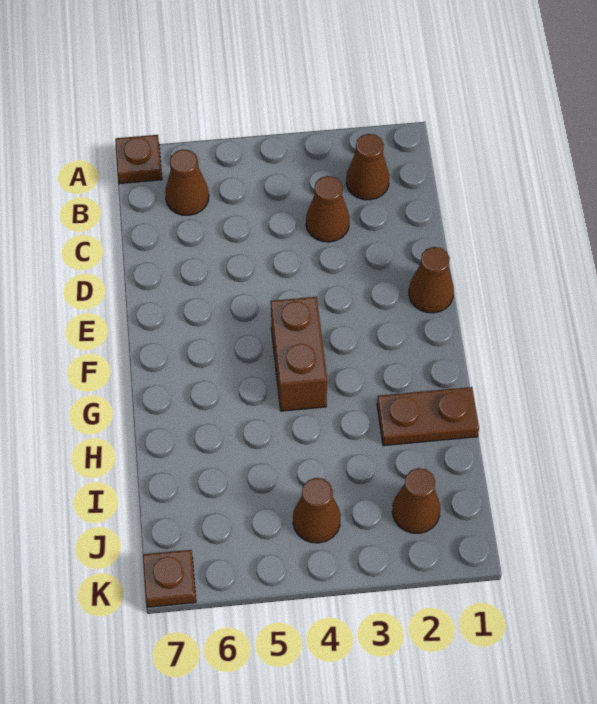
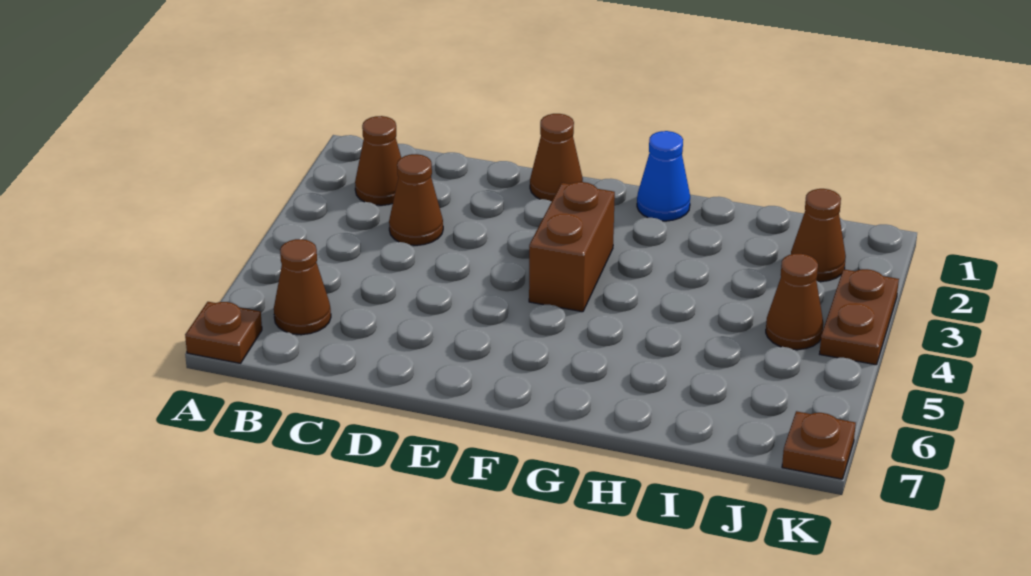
brown brick F4:G4 level 1 -> brown brick F3:F4 level 1
none -> blue cone G1 level 1
brown plate H1:H2 level 1 -> brown plate K3:K4 level 1

